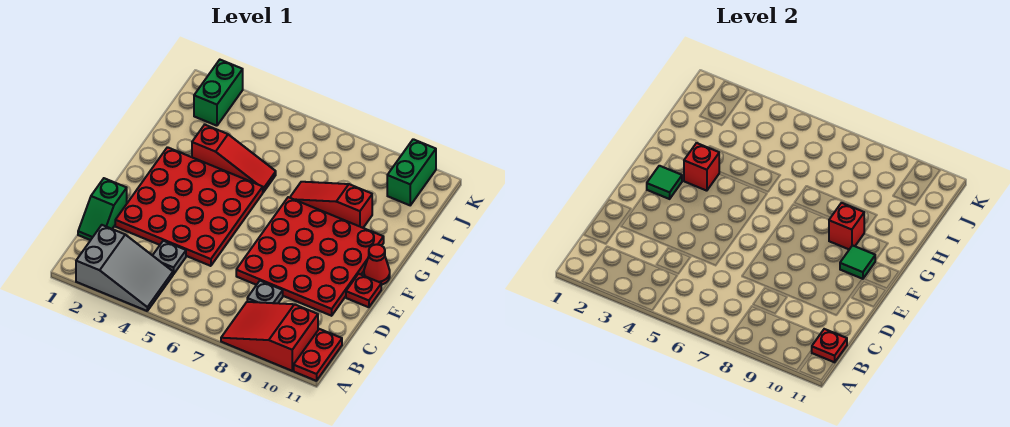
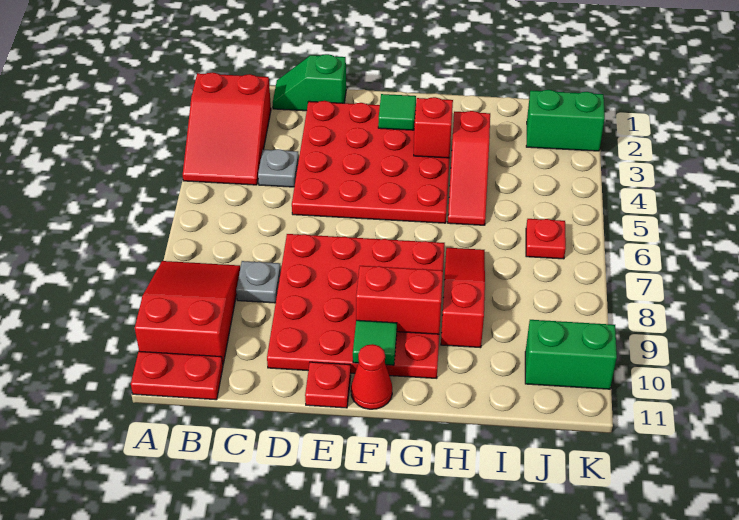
grey slope A2:B4 level 1 top 2 -> red slope A2:B4 level 1 top 2
red plate B11 level 2 -> red plate J6 level 1
red brick G9 level 2 -> red brick F9:G9 level 2

